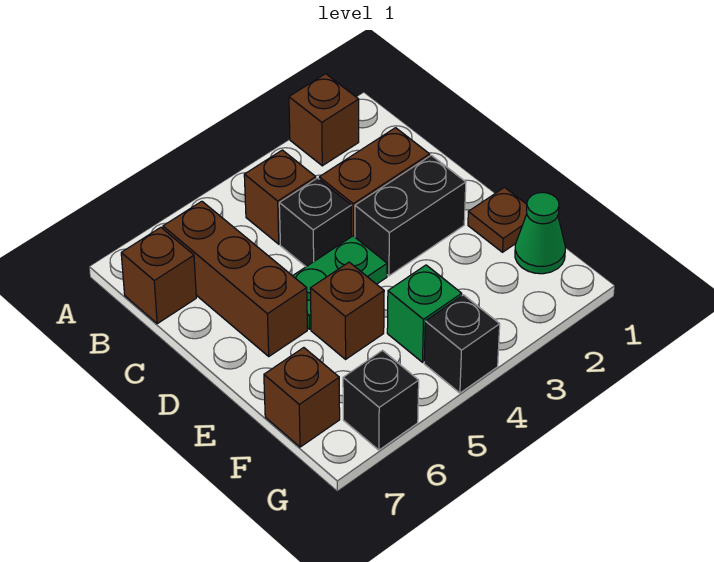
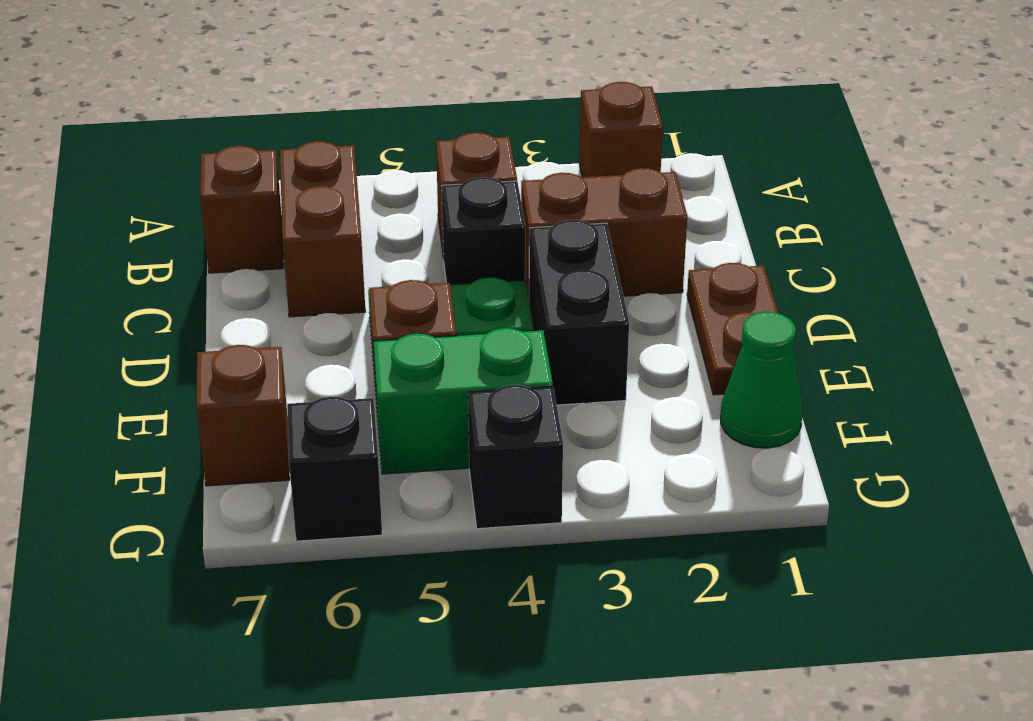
brown brick B6:D6 level 1 -> brown brick B6:C6 level 1
black brick D2:D3 level 1 -> black brick D3:E3 level 1
brown plate E1 level 1 -> brown plate D1:E1 level 1
green brick F4 level 1 -> green brick F4:F5 level 1

